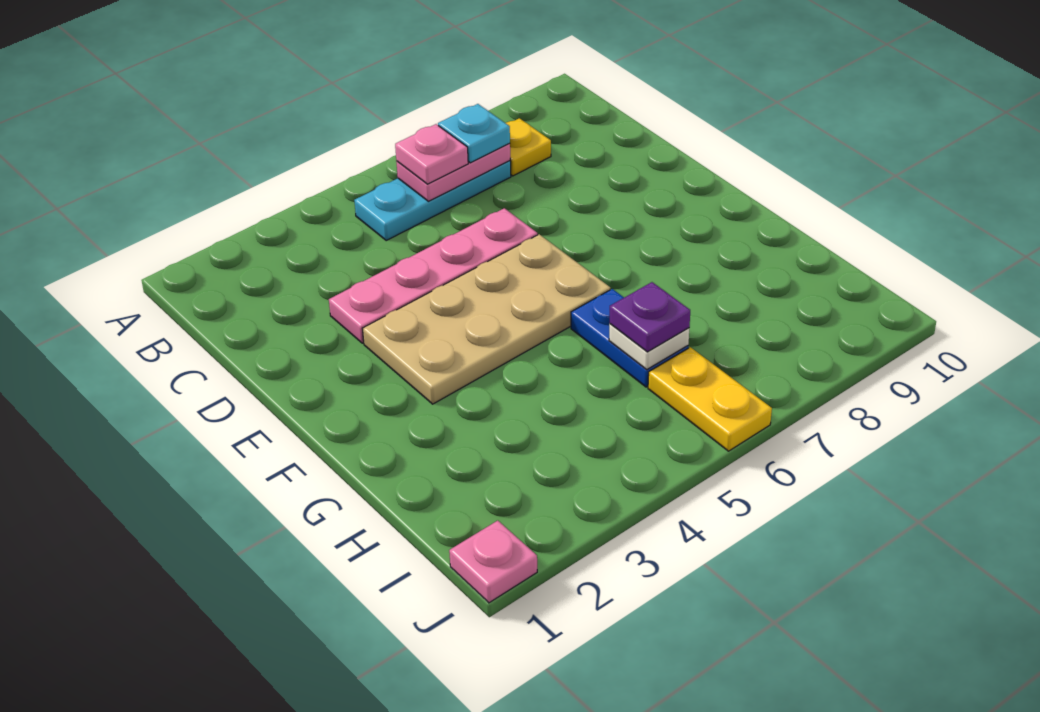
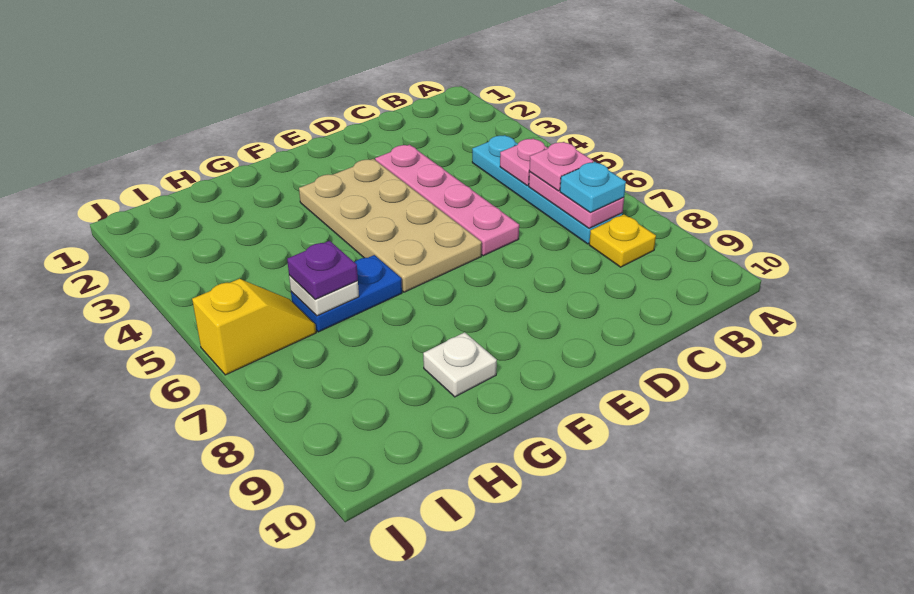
cyan plate B5:B7 level 1 -> cyan plate B4:B7 level 1
none -> white plate G9 level 1
yellow plate I6:J6 level 1 -> yellow slope I6:J6 level 1 top J
pink plate J1 level 1 -> pink plate B5 level 2

